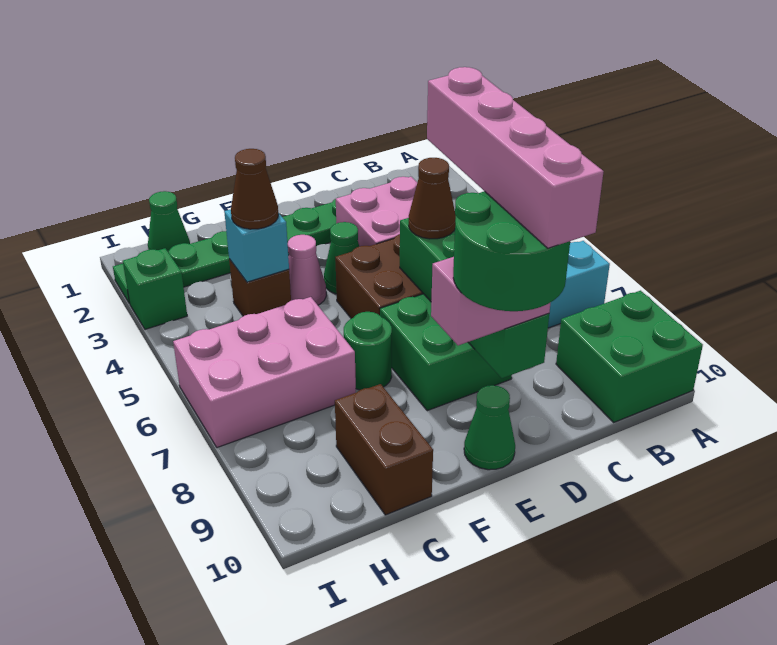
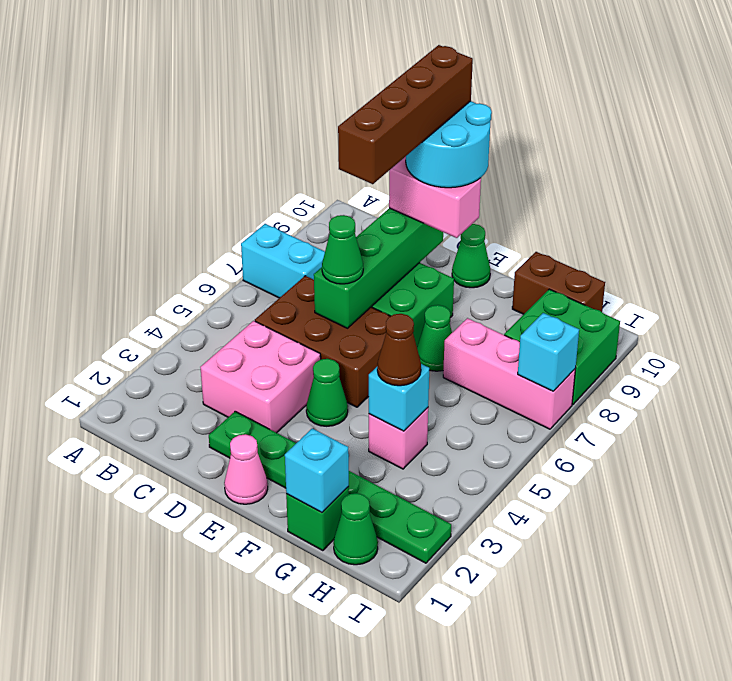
green brick A9:B10 level 1 -> green brick H8:I9 level 1
brown cone D6 level 3 -> green cone D6 level 3
pink brick D7:D10 level 5 -> brown brick D7:D10 level 5
green round brick D9:E10 level 4 -> cyan round brick D9:E10 level 4
pink cone F4 level 1 -> pink cone E1 level 1
green round brick F7 level 1 -> green cone F7 level 1
none -> cyan brick G1 level 2
brown brick G4 level 1 -> pink brick G4 level 1
pink brick G6:I7 level 1 -> pink brick G7:I7 level 1
brown brick G9:G10 level 1 -> brown brick G10:H10 level 1
green brick I3 level 1 -> green brick G1 level 1
none -> cyan brick I7 level 2

